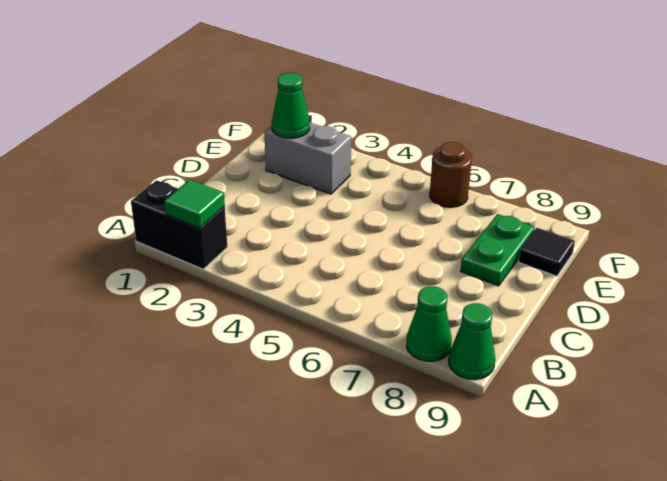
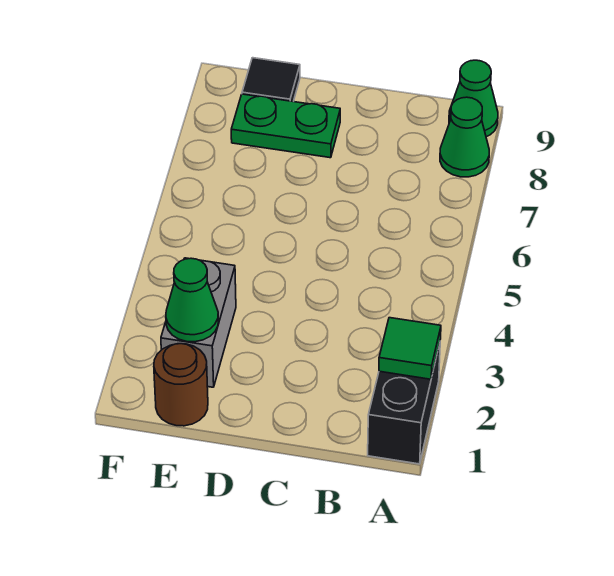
brown round brick F6 level 1 -> brown round brick E1 level 1

